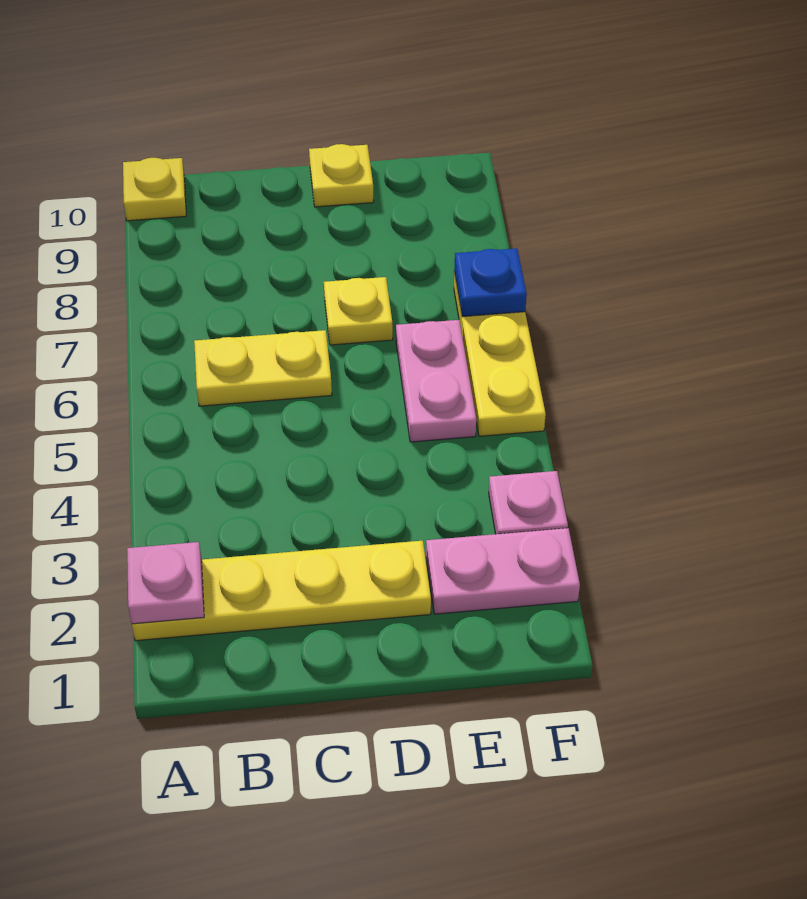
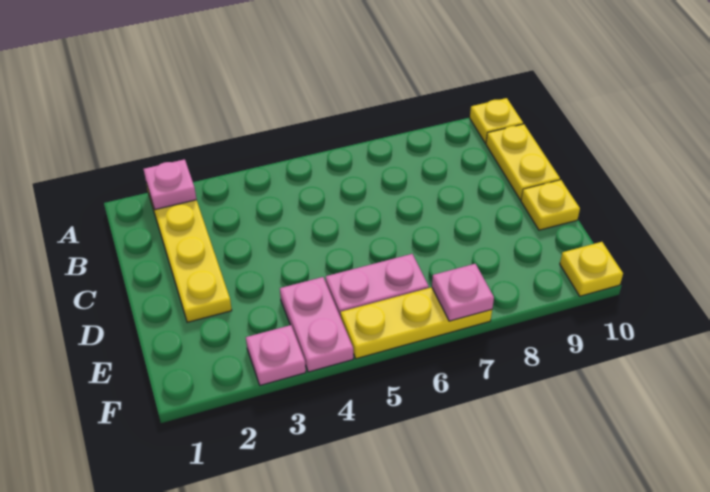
yellow plate B6:C6 level 1 -> yellow plate B10:C10 level 1
yellow plate D7 level 1 -> yellow plate F10 level 1
pink plate E2:F2 level 1 -> pink plate E4:F4 level 1
blue plate F7 level 2 -> pink plate F7 level 2

